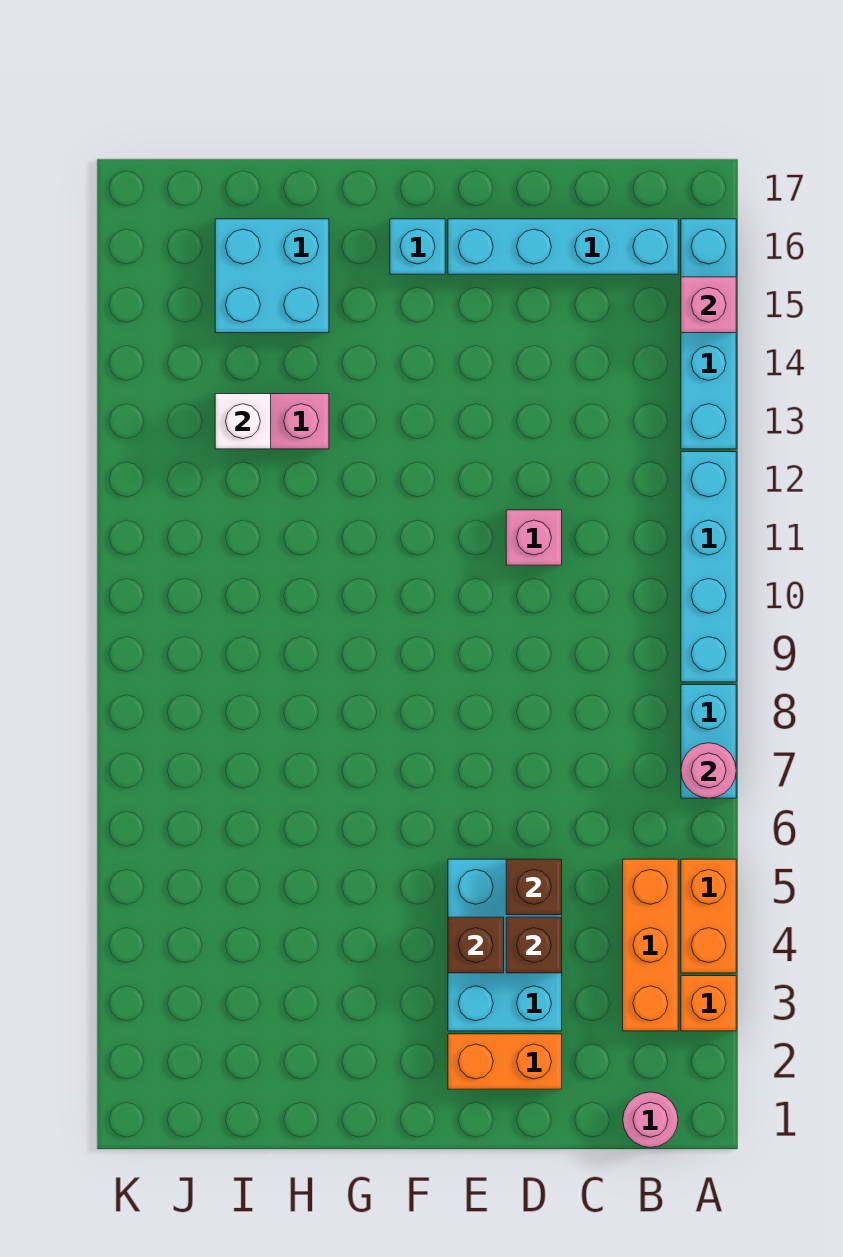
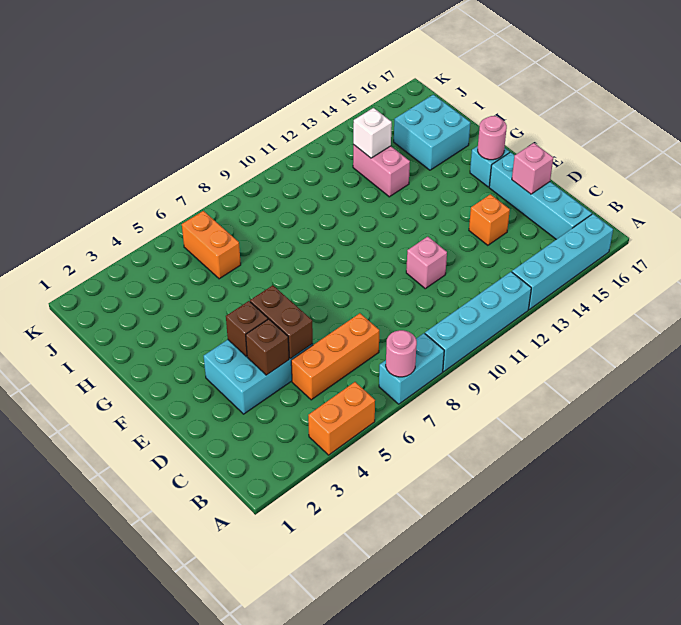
orange brick A3 level 1 -> orange brick D14 level 1
pink brick A15 level 2 -> pink brick D16 level 2
pink round brick B1 level 1 -> pink round brick F16 level 2
orange brick B3:B5 level 1 -> orange brick C5:C7 level 1
orange brick D2:E2 level 1 -> orange brick I6:J6 level 1
brown brick D5 level 2 -> brown brick D5:E5 level 2

